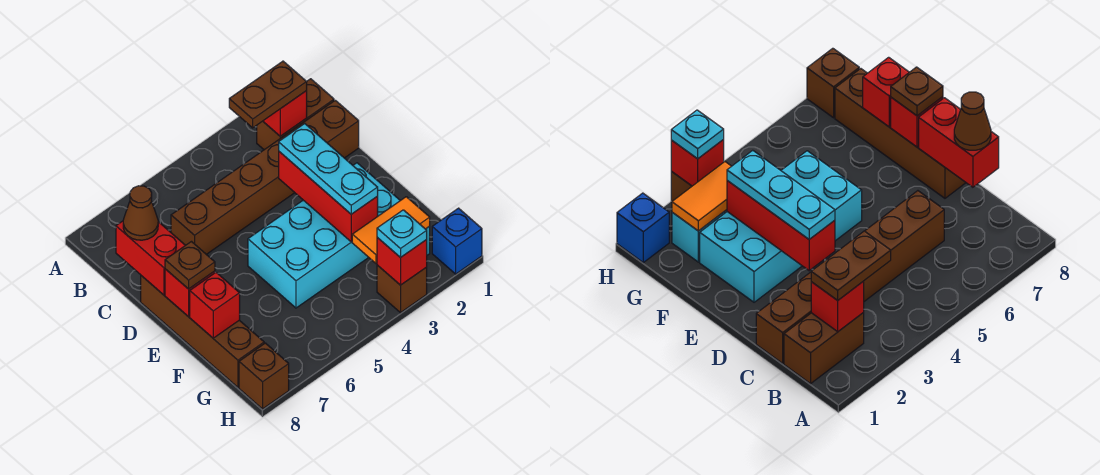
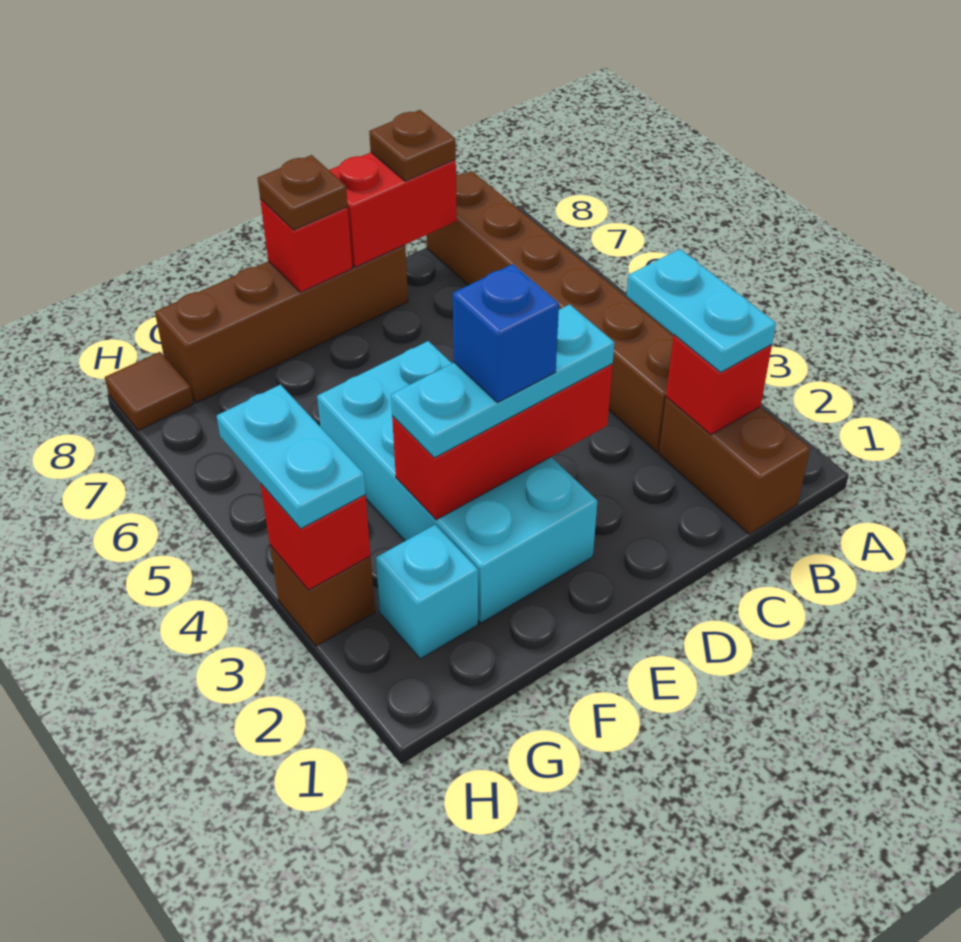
brown plate B2:B3 level 3 -> cyan plate B2:B3 level 3
brown brick C1:C6 level 1 -> brown brick B3:B8 level 1
brown cone C8 level 3 -> brown plate C8 level 3
red brick F8 level 2 -> none
orange tile G2:G3 level 2 -> none
blue brick H1 level 1 -> blue brick E3 level 4
cyan plate H3 level 3 -> cyan plate H3:H4 level 3
brown brick H8 level 1 -> brown tile H8 level 1

